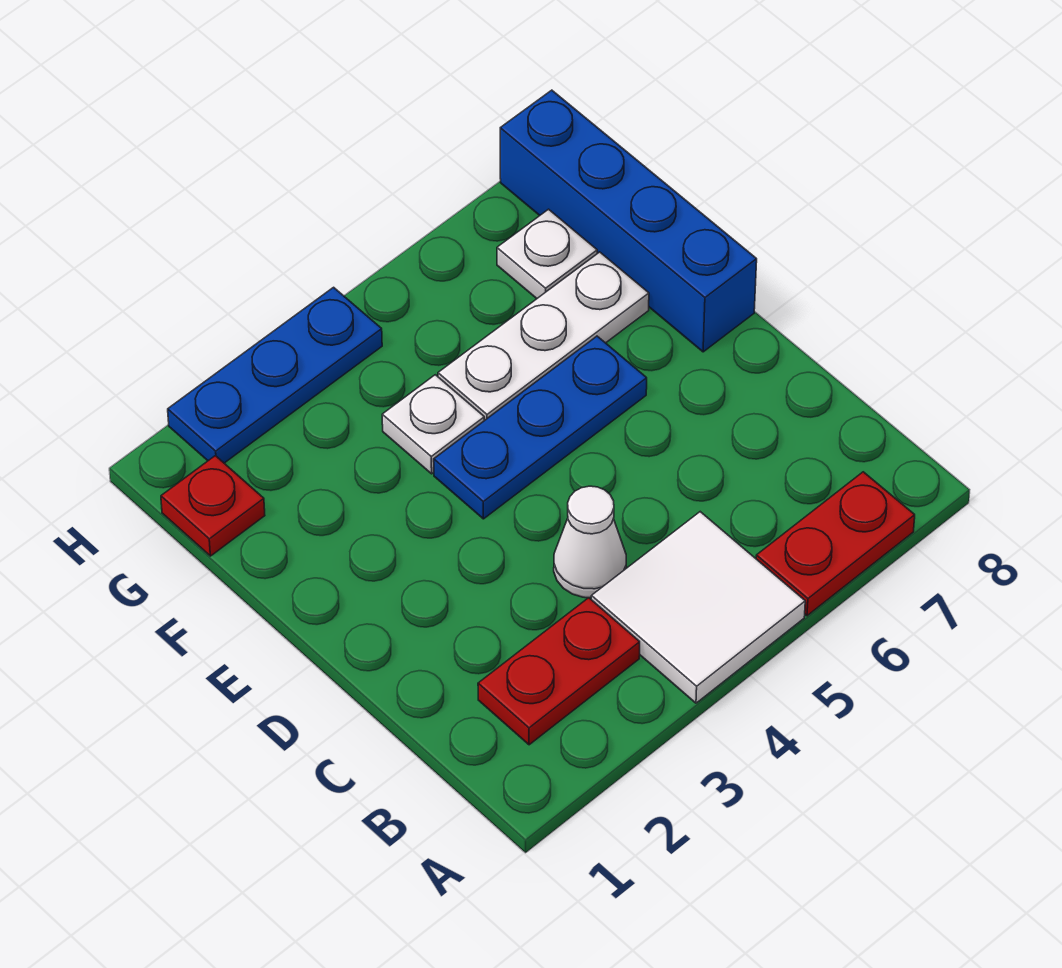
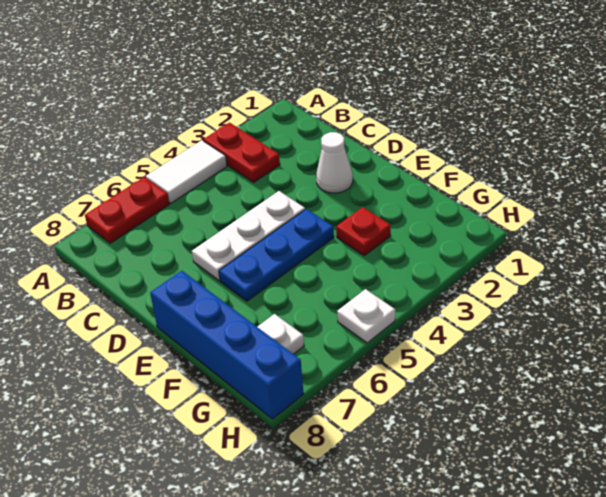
white tile A4:B5 level 1 -> white tile A4:A5 level 1
red plate B2:B3 level 1 -> red plate A3:B3 level 1
white cone C4 level 1 -> white cone D2 level 1
white plate F4 level 1 -> white plate H5 level 1
white plate F5:F7 level 1 -> white plate D4:D6 level 1
red plate G1 level 1 -> red plate F3 level 1
blue plate H2:H4 level 1 -> none

